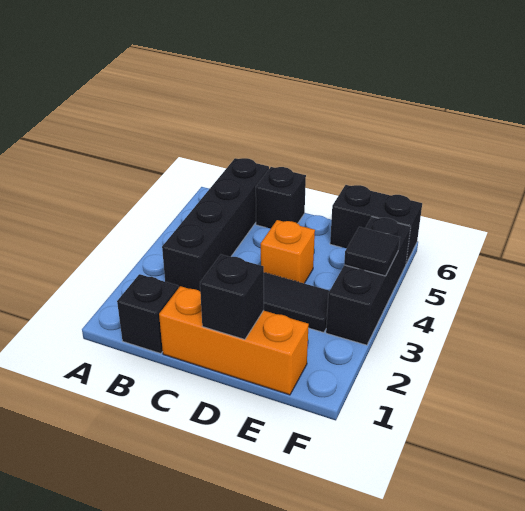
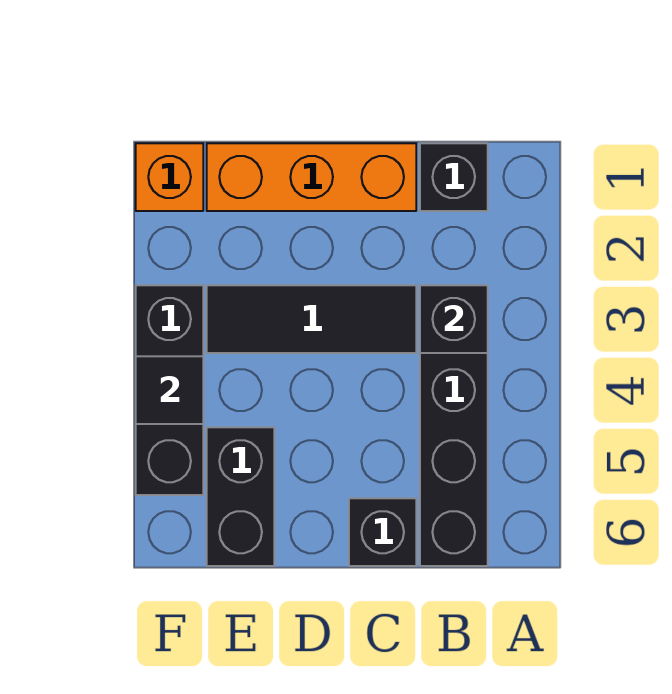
black brick D1 level 2 -> black brick B3 level 2
orange brick D4 level 1 -> orange brick F1 level 1
black brick E6:F6 level 1 -> black brick E5:E6 level 1

